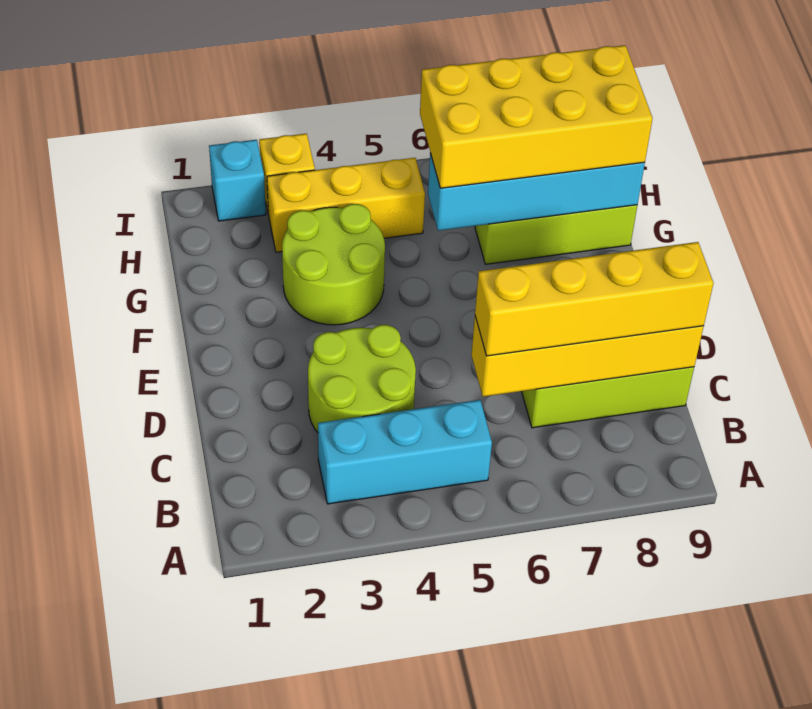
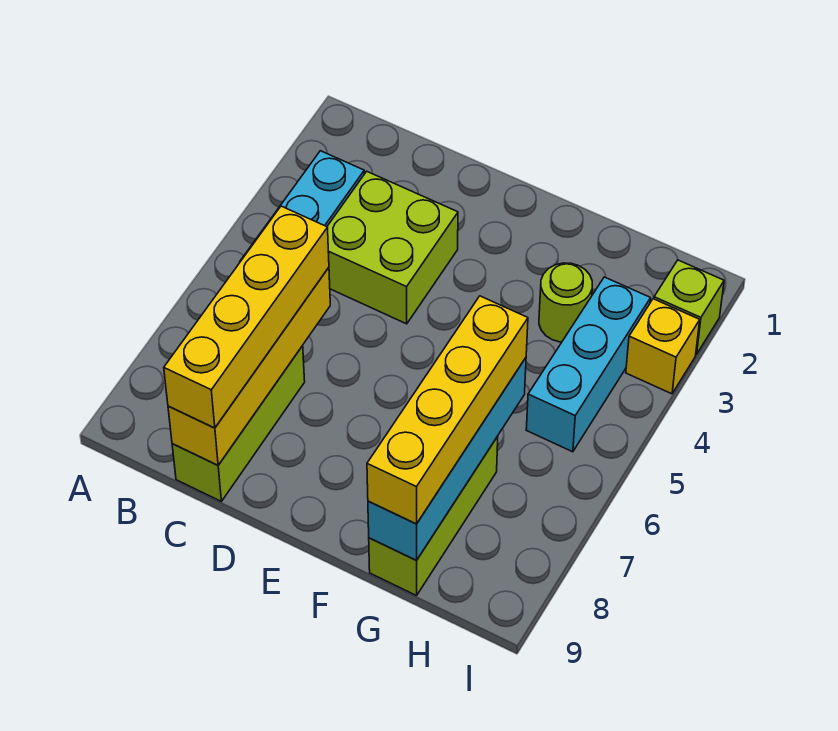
lime round brick C3:D4 level 1 -> lime brick C3:D4 level 1
lime round brick F3:G4 level 1 -> lime round brick G3 level 1
yellow brick G6:H9 level 3 -> yellow brick G6:G9 level 3
yellow brick H3:H5 level 1 -> cyan brick H3:H5 level 1
cyan brick I2 level 1 -> lime brick I2 level 1

